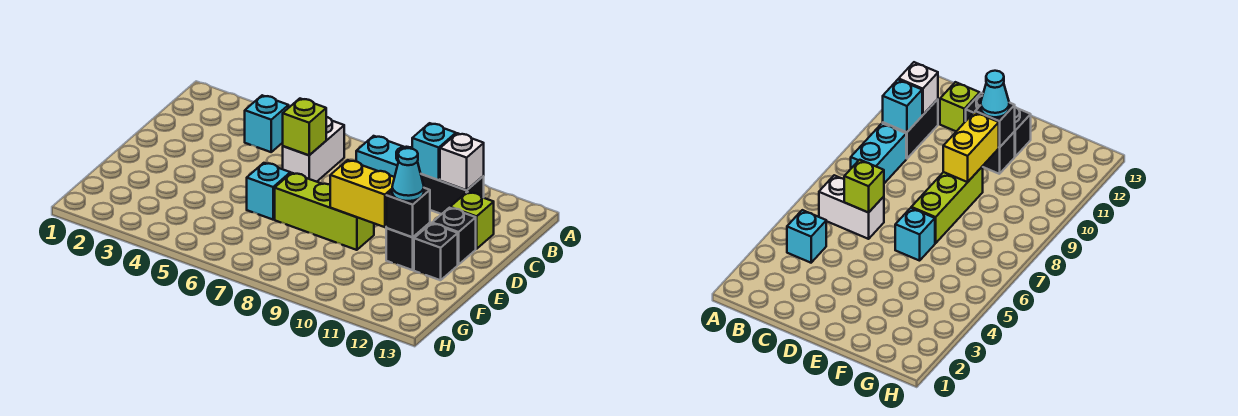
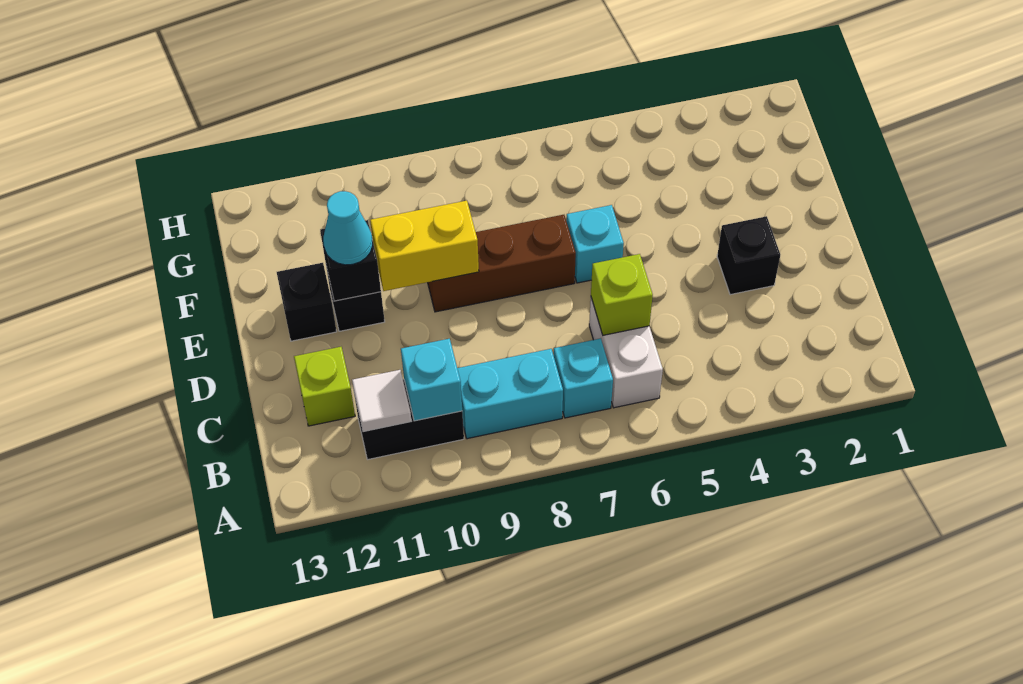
cyan brick B4 level 1 -> cyan brick B7 level 1
white brick B11 level 2 -> white tile B11 level 2
black brick D12 level 1 -> black brick D3 level 1
lime brick E7:E9 level 1 -> brown brick E7:E9 level 1

